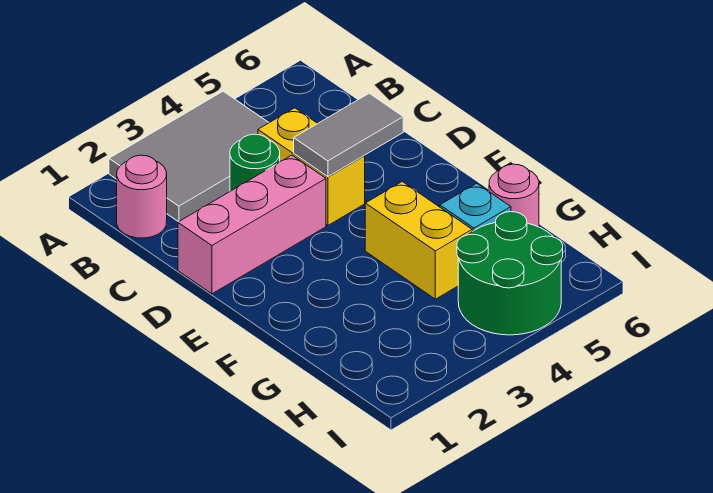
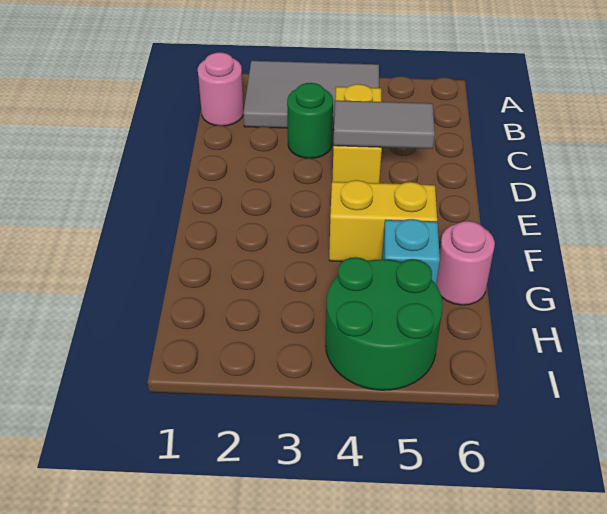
pink brick D1:D3 level 1 -> none
yellow brick F4:G4 level 1 -> yellow brick F4:F5 level 1

